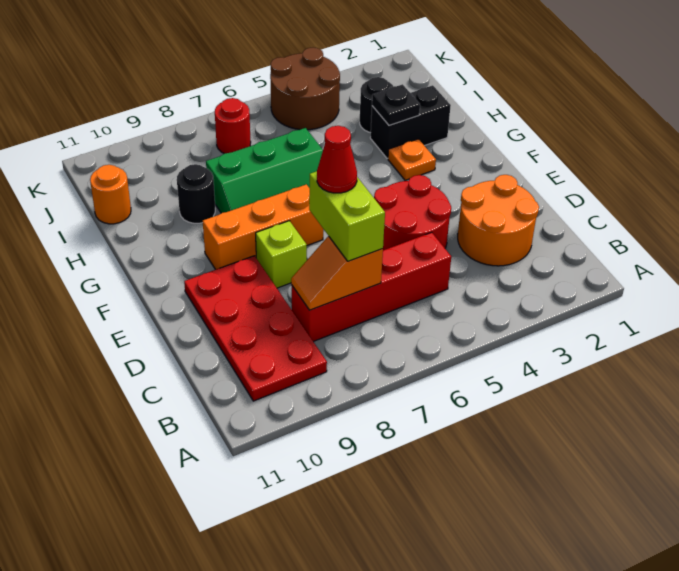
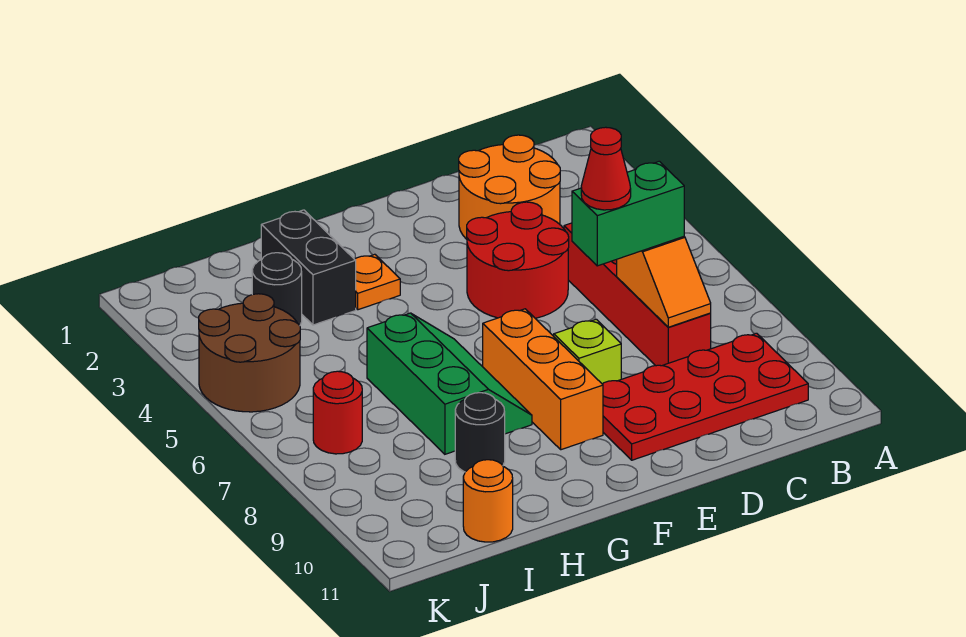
lime brick C7:D7 level 3 -> green brick C7:D7 level 3
black plate H3 level 2 -> none

